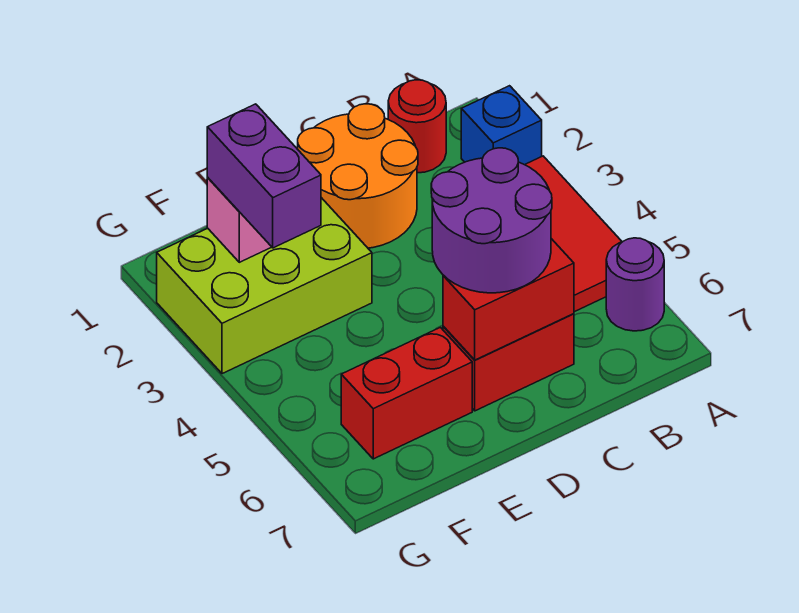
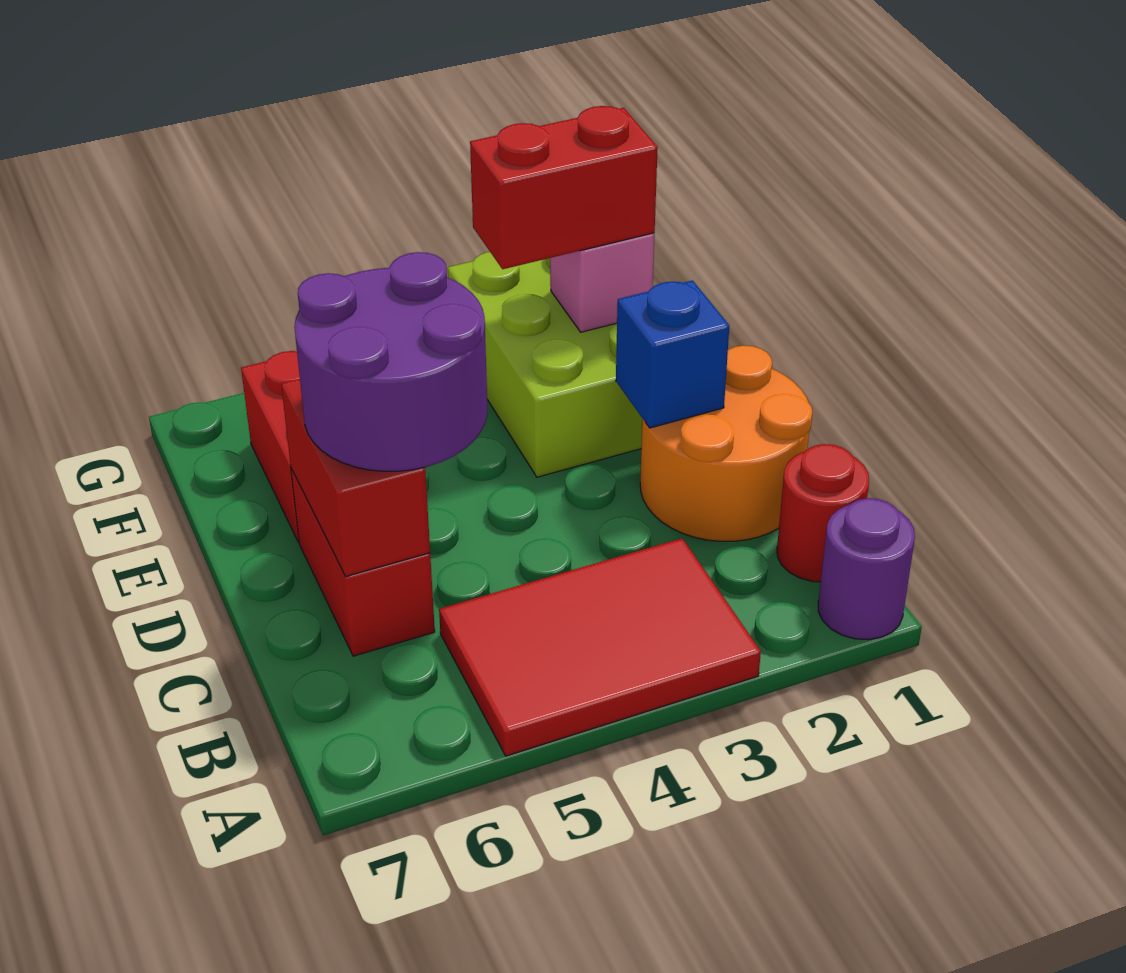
blue brick A2 level 1 -> blue brick D2 level 2
purple round brick A6 level 1 -> purple round brick A1 level 1
purple brick F2:F3 level 3 -> red brick F2:F3 level 3

